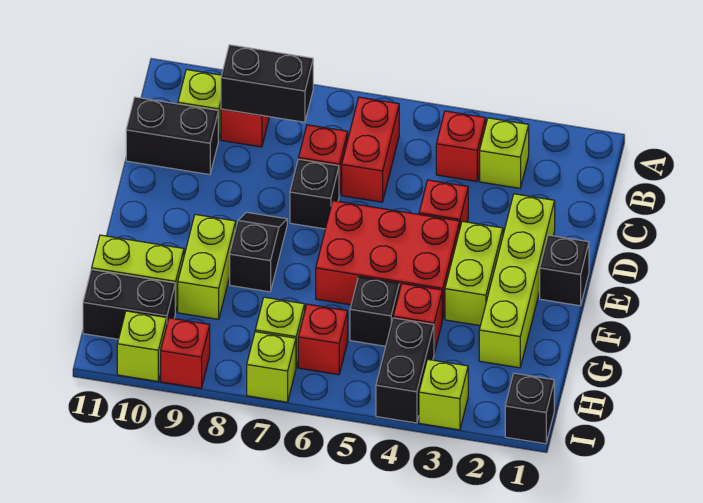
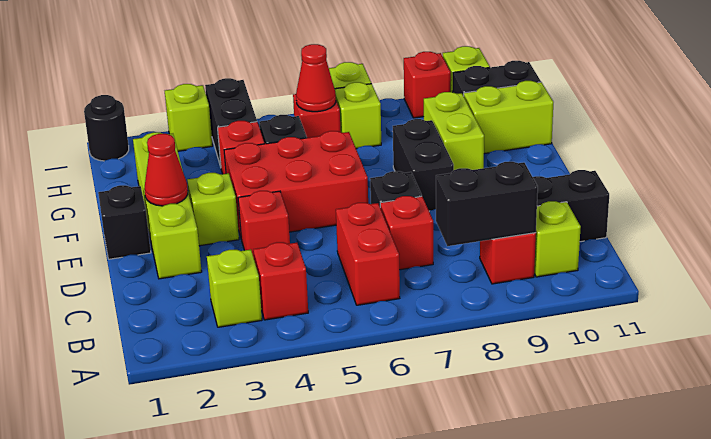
none -> red cone E2 level 2
lime brick E3:F3 level 1 -> lime brick E3 level 1
black slope E8:F8 level 1 top F -> black brick E8:F8 level 1
none -> red cone H6 level 2
black brick I1 level 1 -> black round brick I1 level 1

